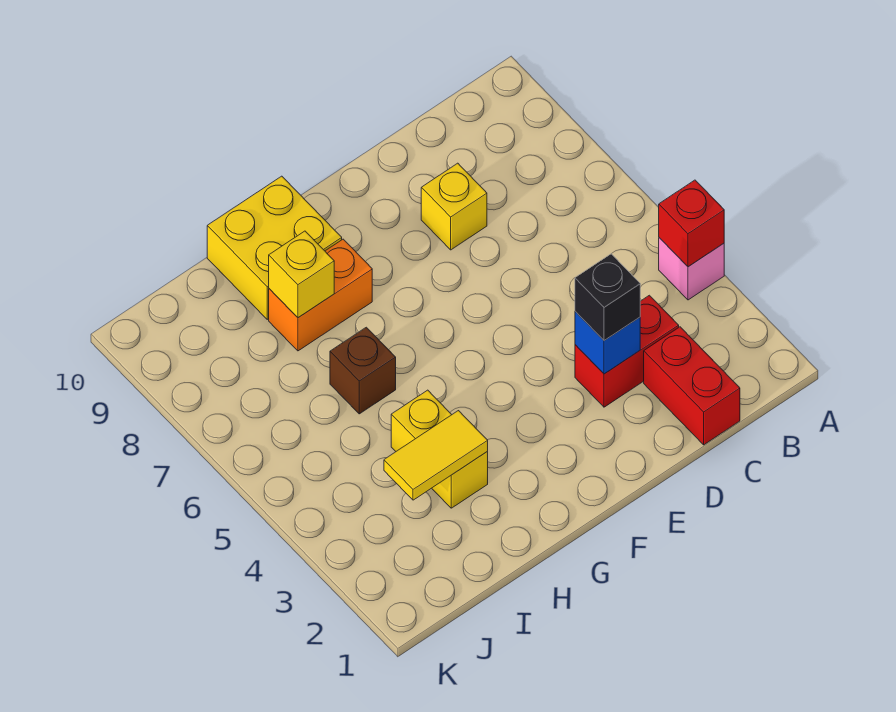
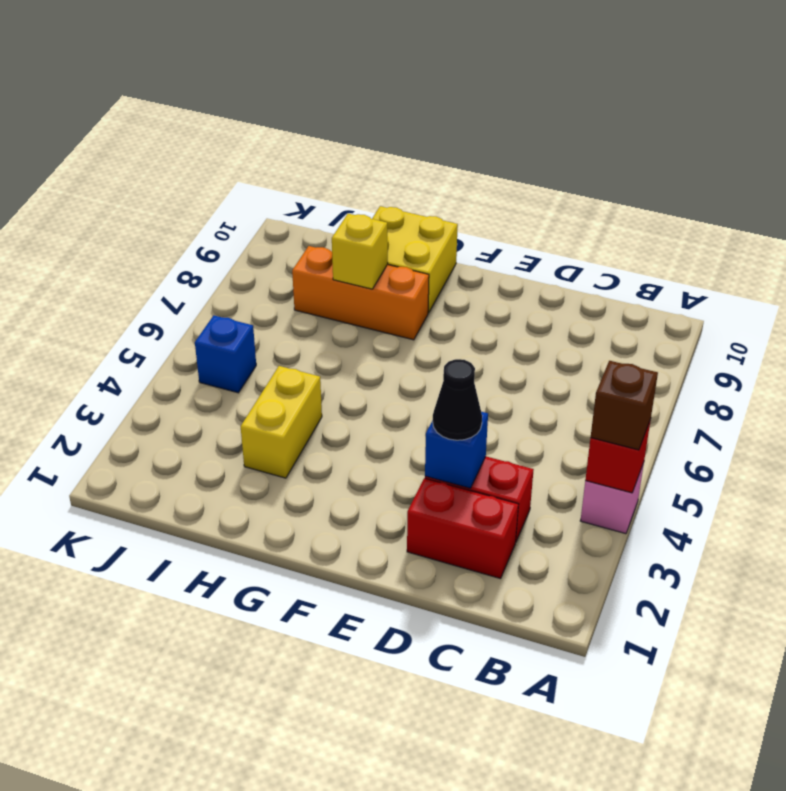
red brick C1:C2 level 1 -> red brick C2:D2 level 1
black brick D3 level 3 -> black cone D3 level 3
yellow brick D8 level 1 -> none
orange brick G8:H8 level 1 -> orange brick G8:I8 level 1
yellow tile H3:I3 level 2 -> none
brown brick H6 level 1 -> brown brick A4 level 3
none -> blue brick J5 level 1

